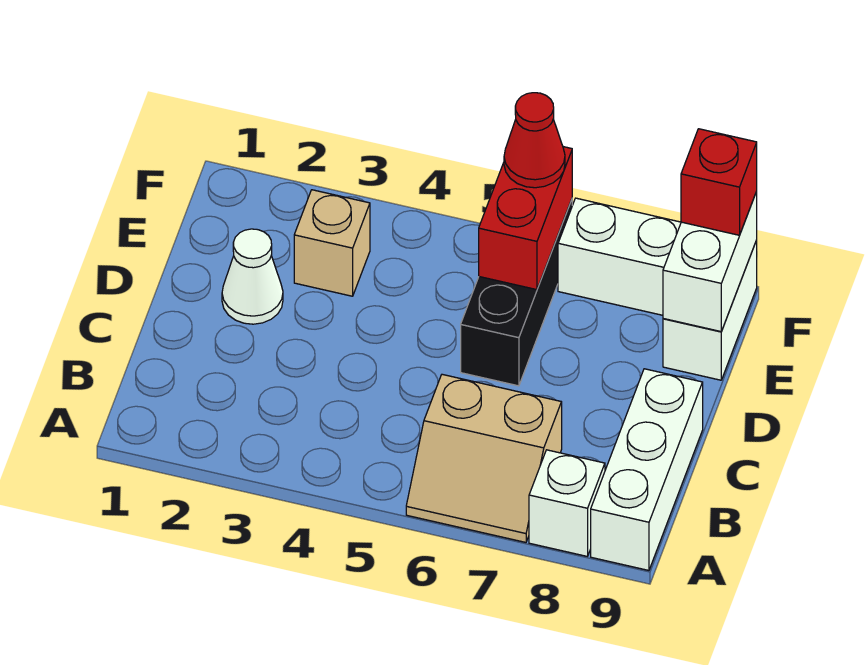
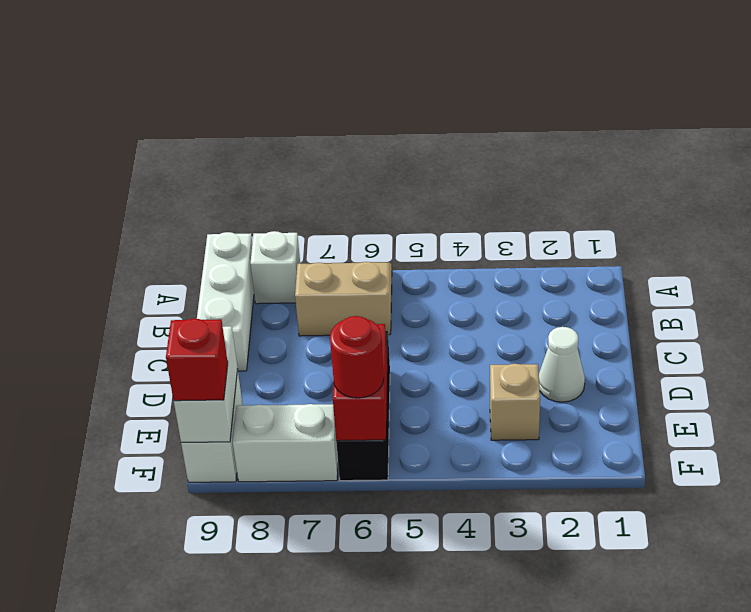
red cone F6 level 3 -> red round brick F6 level 3

